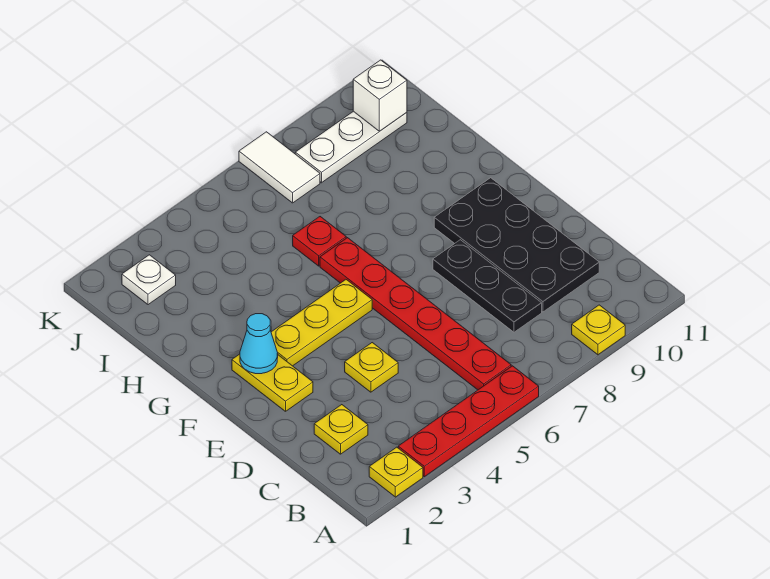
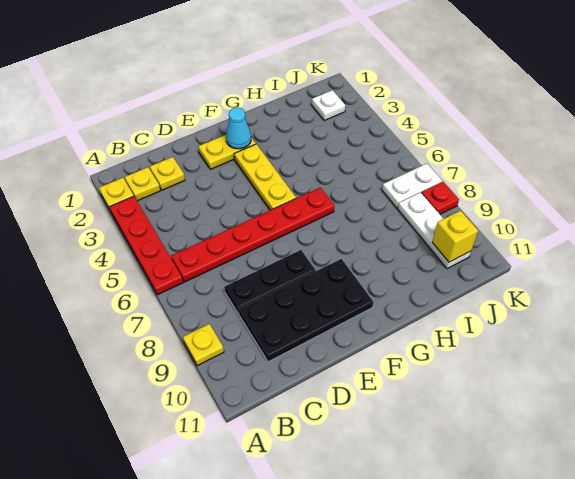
yellow plate D4 level 1 -> yellow plate B2 level 1
red plate H6 level 1 -> red plate K8 level 1
white tile J7:K7 level 1 -> white plate J7:K7 level 1
white brick J10 level 2 -> yellow brick J10 level 2

